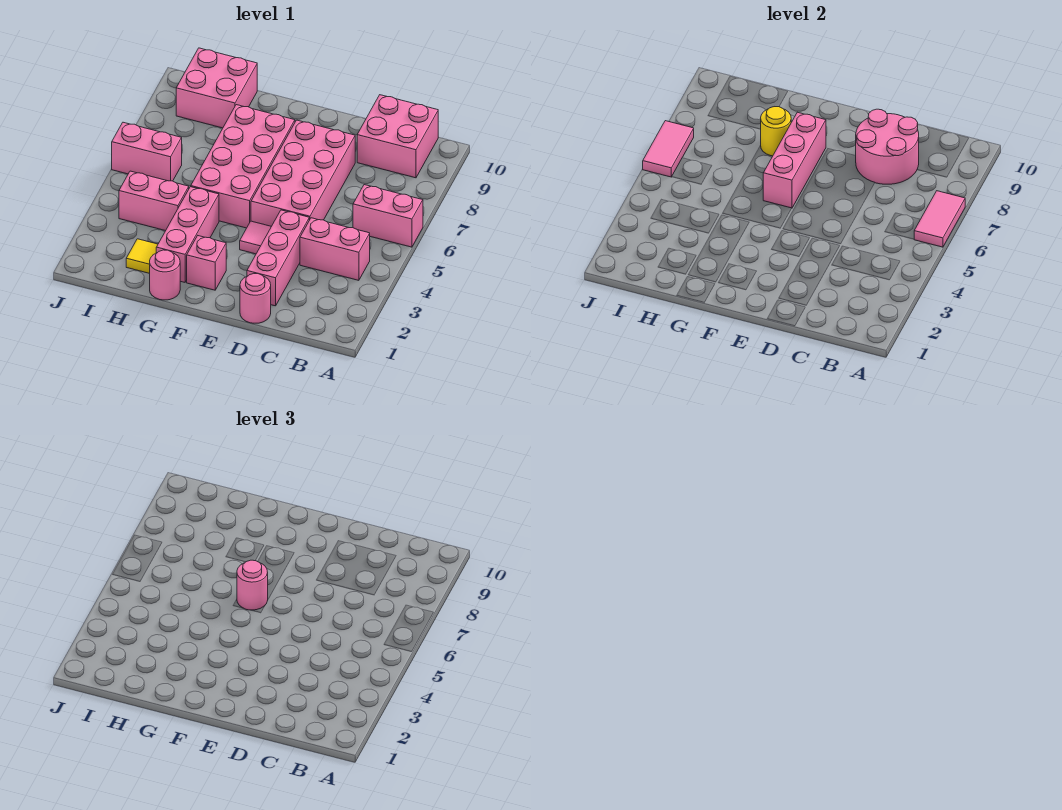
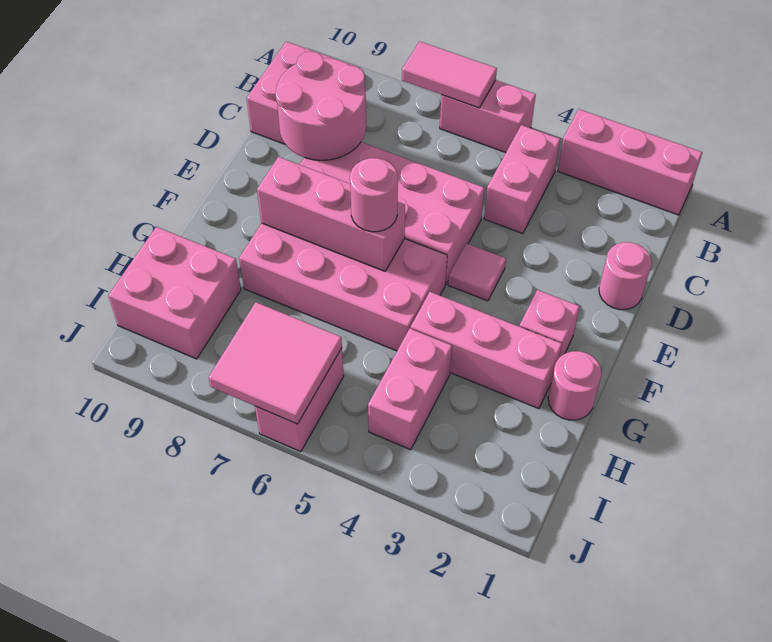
pink brick A6:B6 level 1 -> pink brick A5:A6 level 1
pink brick D2:D4 level 1 -> pink brick A1:A3 level 1
yellow round brick G8 level 2 -> none
yellow tile H2 level 1 -> none
pink tile J6:J7 level 2 -> pink tile I6:J7 level 2

